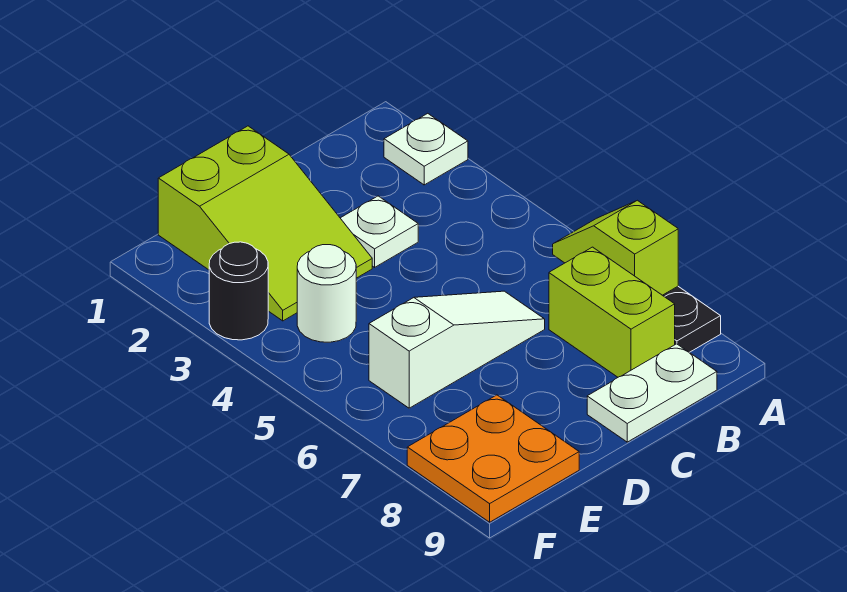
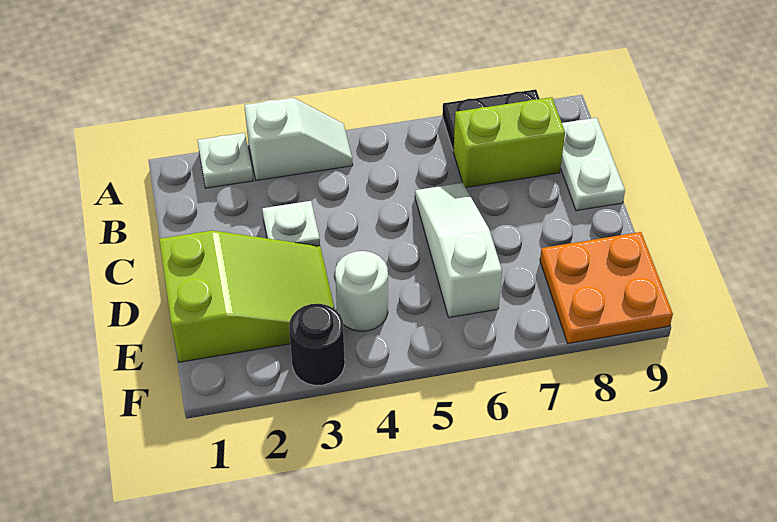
none -> white slope A3:A4 level 1 top 3
lime slope A6:A7 level 2 top 7 -> none

